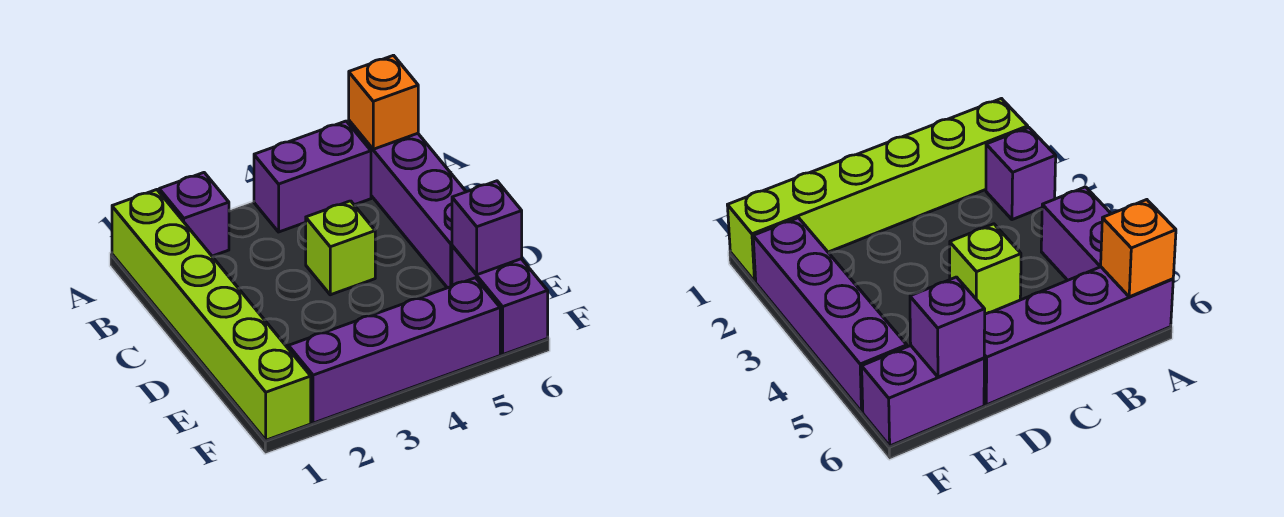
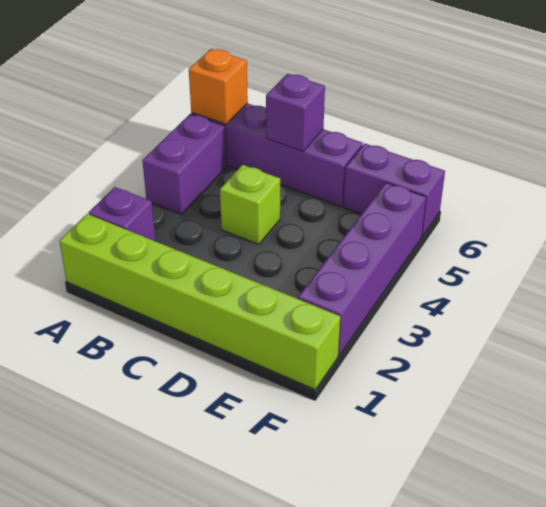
purple brick E6 level 2 -> purple brick C6 level 2

